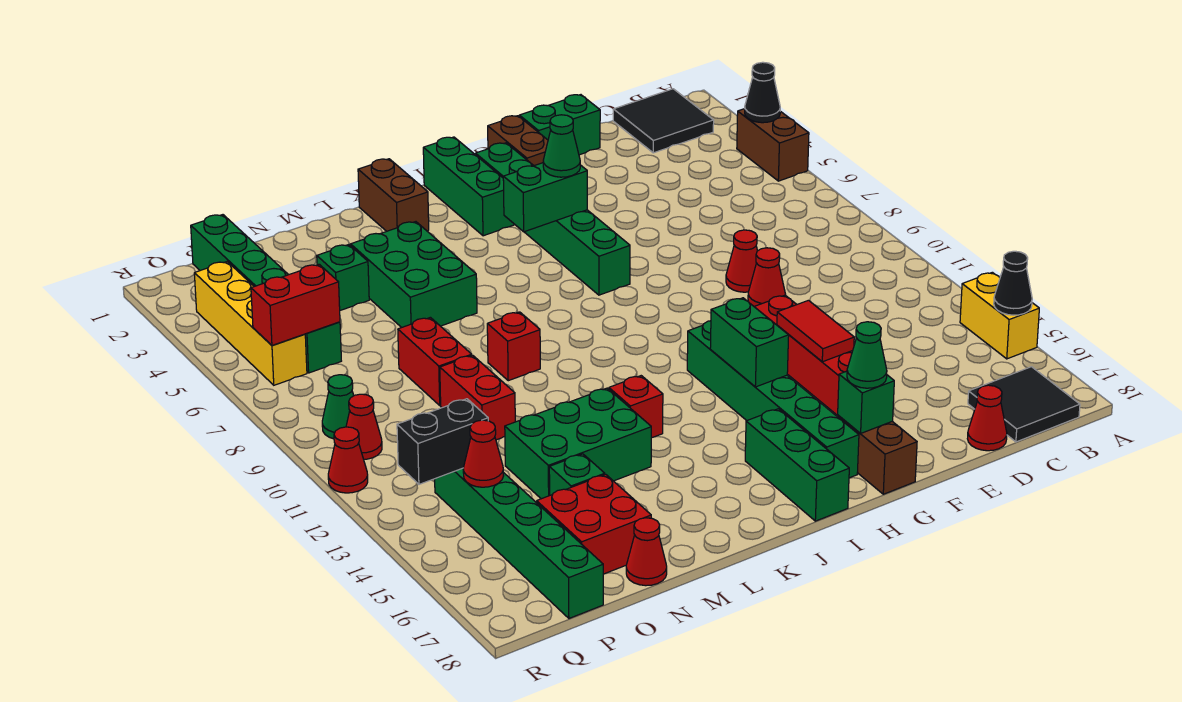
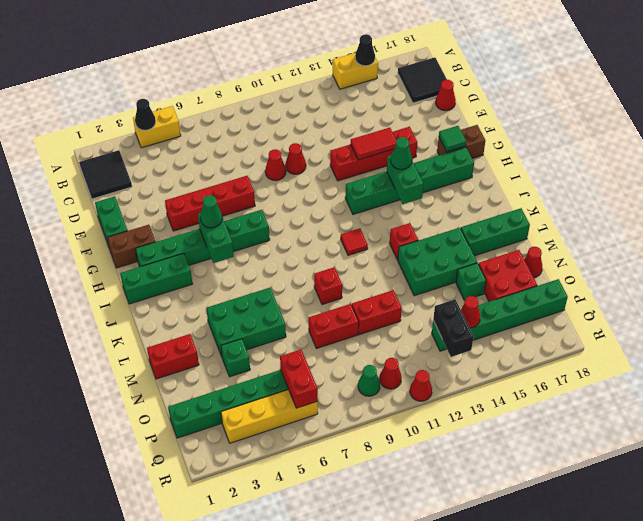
brown brick A4:A5 level 1 -> yellow brick A4:A5 level 1
none -> red brick F4:F7 level 1
green brick G17 level 2 -> green tile G17 level 2
green cone G17 level 3 -> green cone H14 level 3
green brick H13:H14 level 2 -> green brick H14:I14 level 2
green brick I16:I18 level 1 -> green brick L16:L18 level 1
none -> red tile J11 level 1
brown brick K1:K2 level 1 -> none
green brick L13:N14 level 1 -> green brick L13:M15 level 1
none -> red brick M1:M2 level 1

